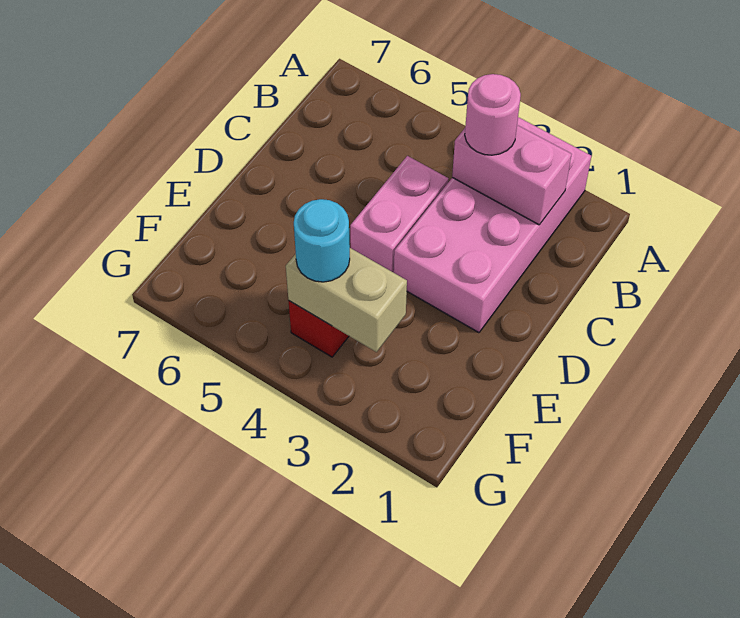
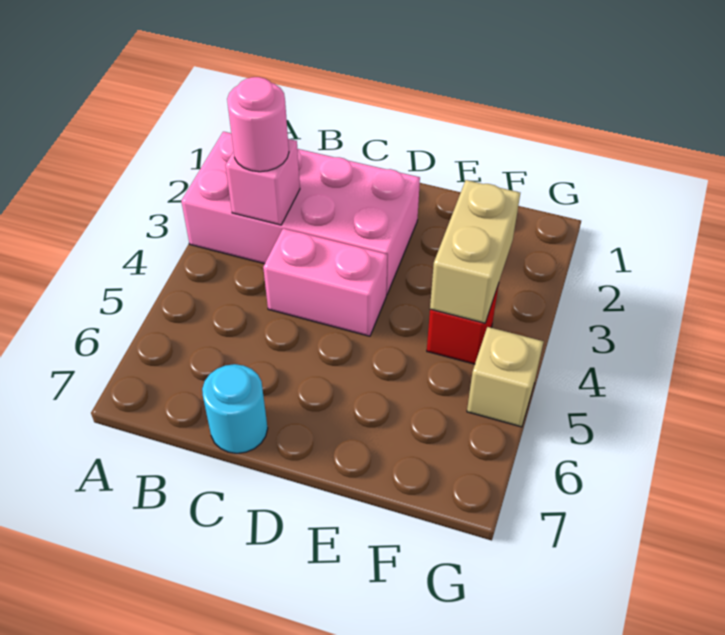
pink brick B2:B3 level 2 -> pink brick B3 level 2
cyan round brick F4 level 3 -> cyan round brick C7 level 1
none -> tan brick G5 level 1

